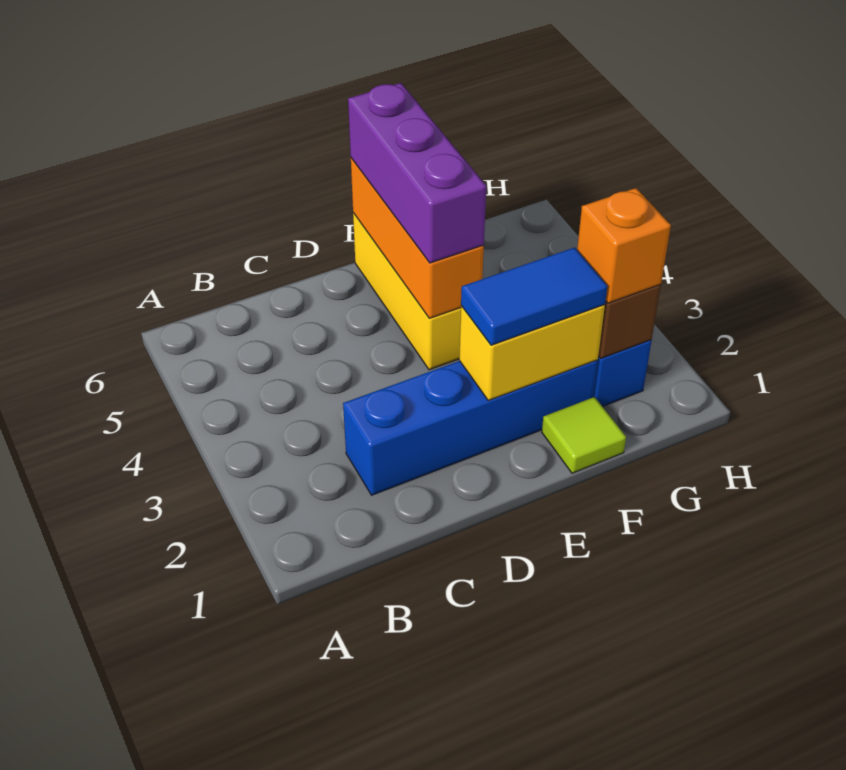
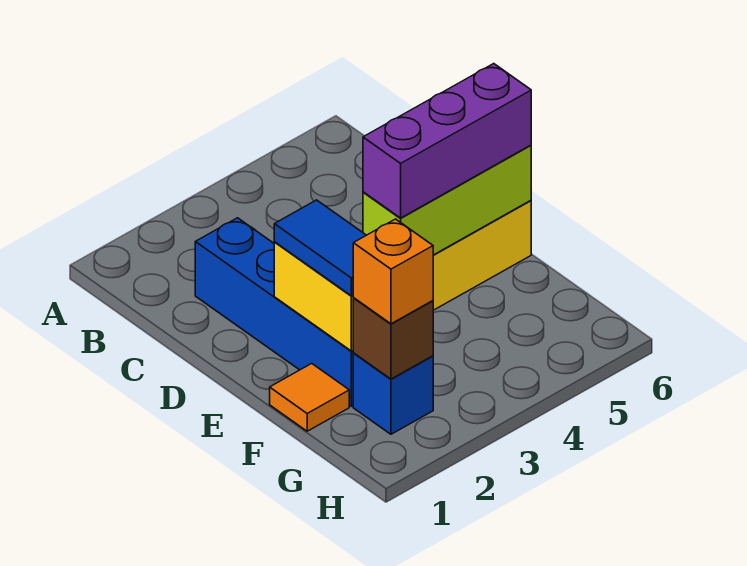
orange brick E4:E6 level 2 -> lime brick E4:E6 level 2
lime tile F1 level 1 -> orange tile F1 level 1

